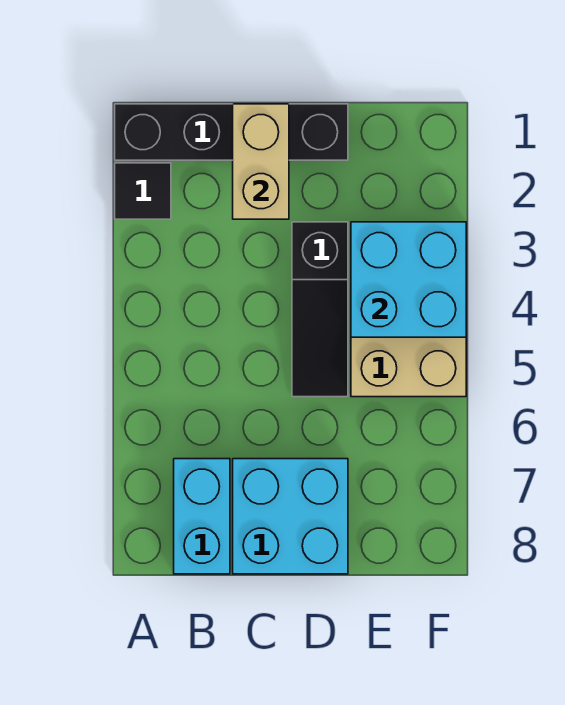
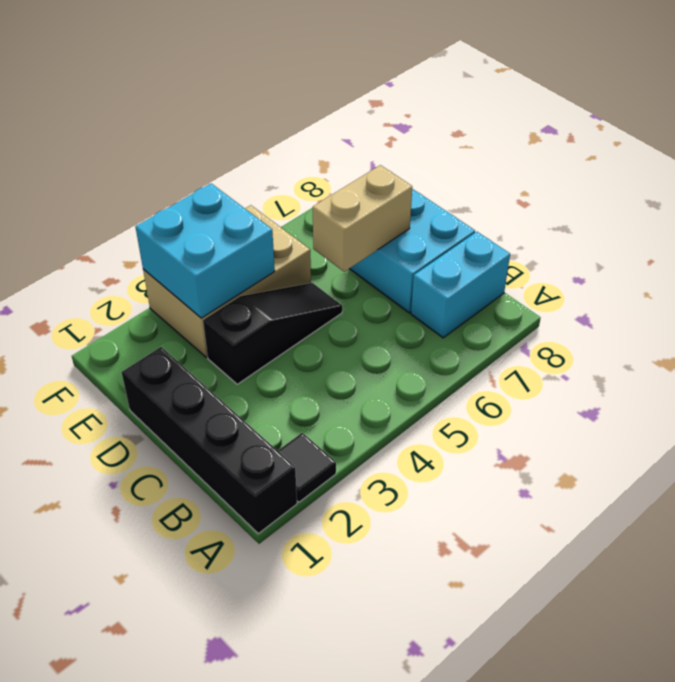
tan brick C1:C2 level 2 -> tan brick D6:D7 level 2

